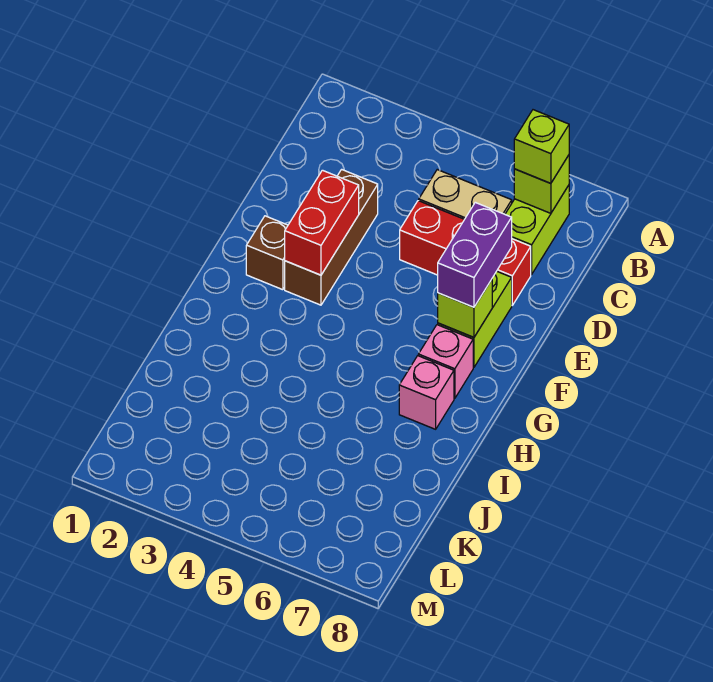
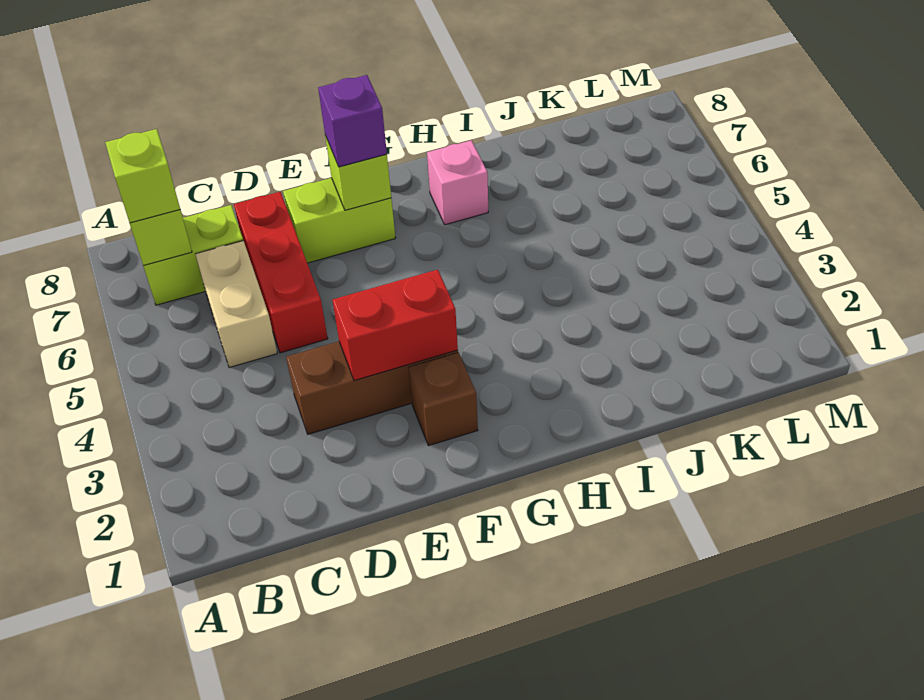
purple brick E7:F7 level 3 -> purple brick F7 level 3
pink brick G7 level 1 -> none

